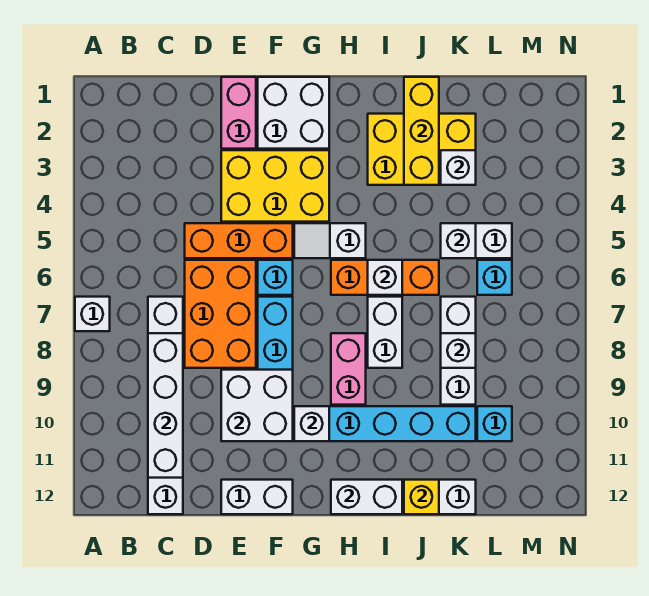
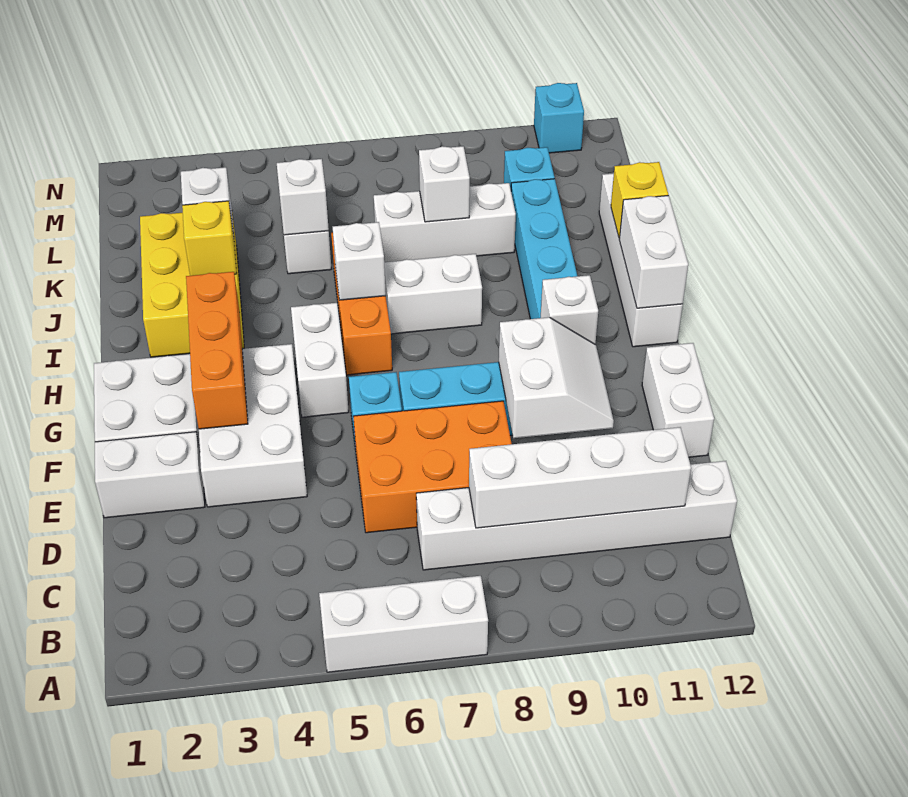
white brick A7 level 1 -> white brick A5:A7 level 1
orange brick D5:F5 level 1 -> orange brick F3:H3 level 2
pink brick E1:E2 level 1 -> white brick E1:E2 level 1
yellow brick E3:G4 level 1 -> white brick E3:G4 level 1
white brick E9:F10 level 2 -> white slope E9:F10 level 2 top 9
white slope G5:H5 level 1 top H -> white brick G5:H5 level 1
pink brick H8:H9 level 1 -> none
yellow brick J1:J3 level 2 -> yellow brick J3 level 2
cyan brick L6 level 1 -> cyan brick N11 level 1

